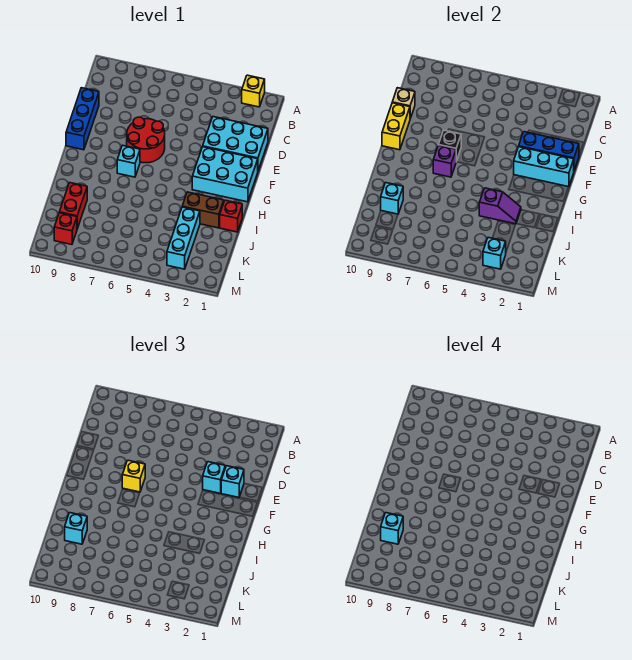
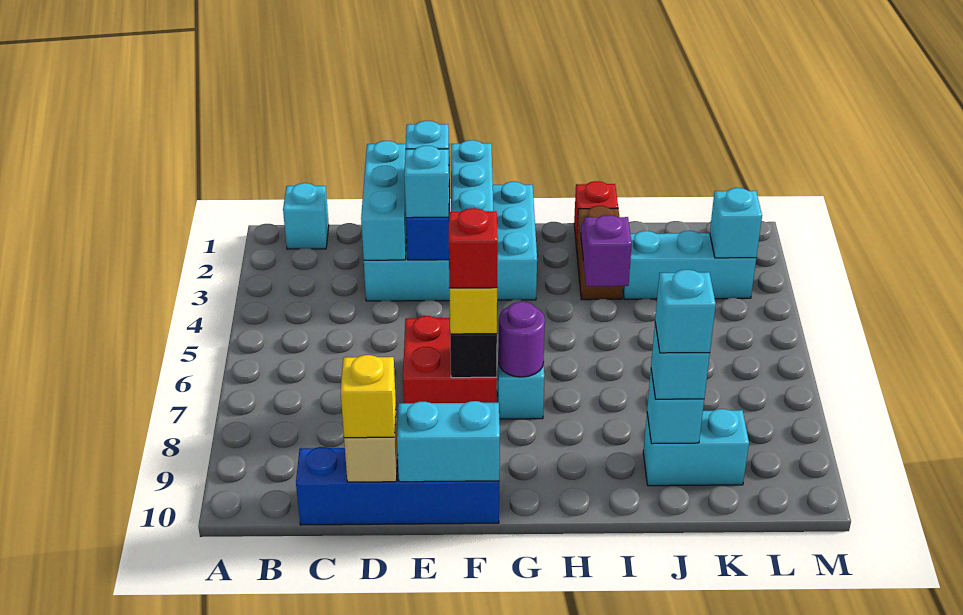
yellow brick A2 level 1 -> yellow brick D10 level 3
none -> cyan brick B1 level 1
none -> cyan brick D1:D3 level 2
blue brick D10:F10 level 1 -> blue brick C10:F10 level 1
red round brick E6:F7 level 1 -> red brick E6:F7 level 1
yellow brick E10:F10 level 2 -> cyan brick E10:F10 level 2
purple brick G7 level 2 -> purple round brick G7 level 2
red brick J9:K9 level 1 -> cyan brick J9:K9 level 1
red brick L9 level 1 -> red brick F7 level 4

